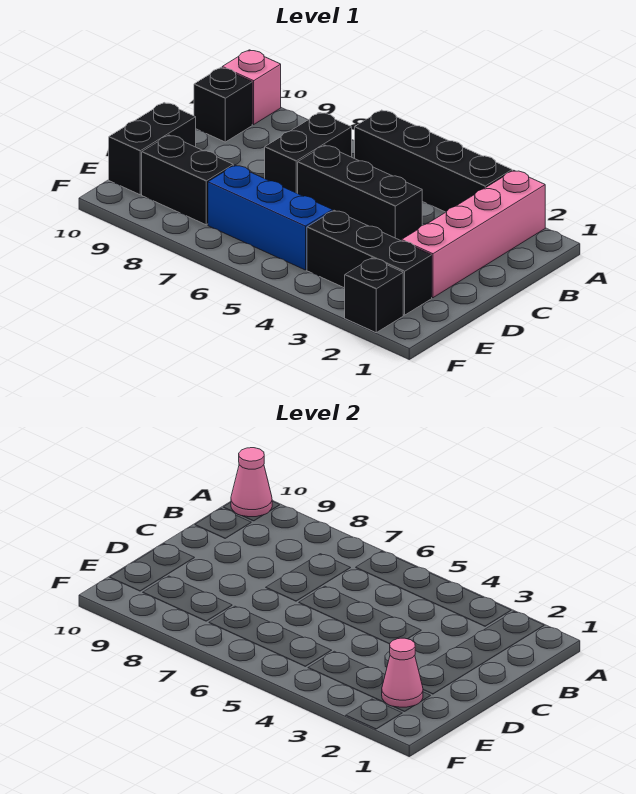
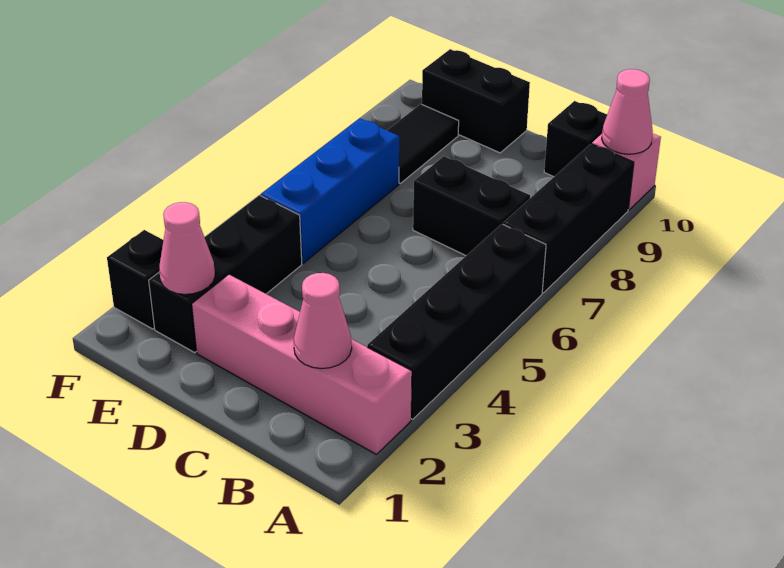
none -> pink cone B2 level 2
black brick C4:C6 level 1 -> black brick A7:A9 level 1
black brick E8:E9 level 1 -> black tile E8:E9 level 1

